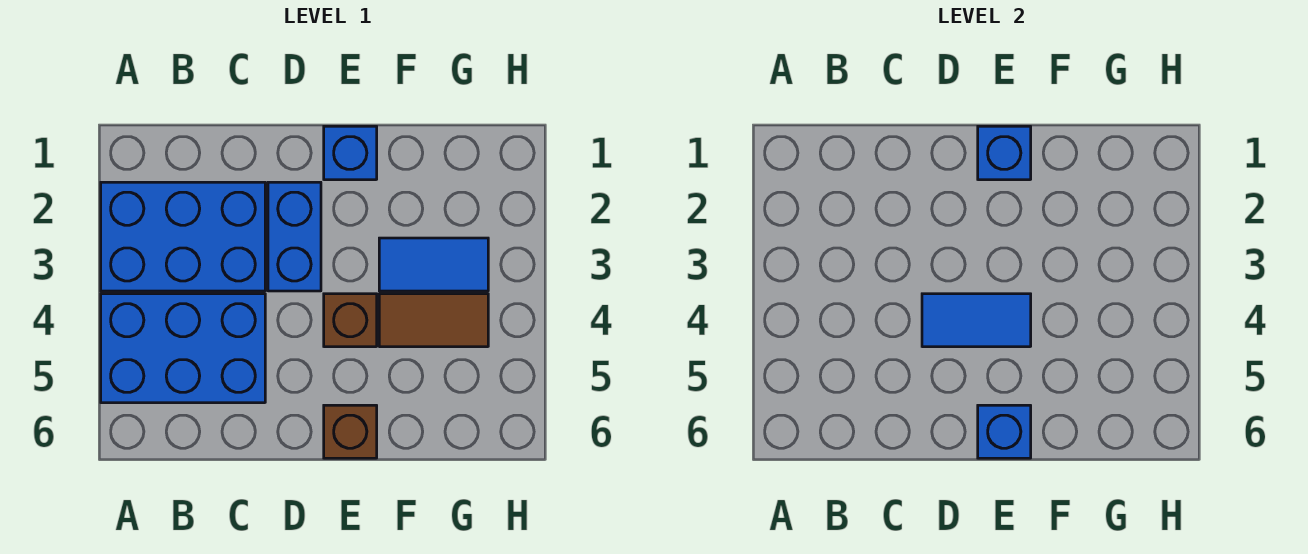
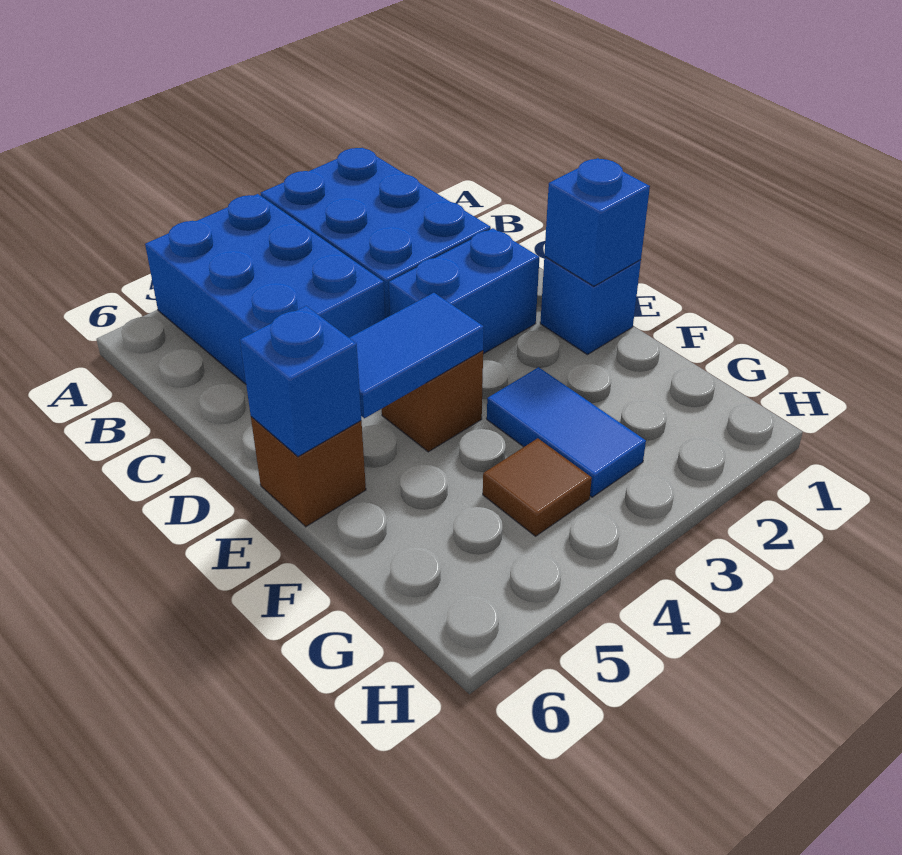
blue tile D4:E4 level 2 -> blue tile E4:E5 level 2
brown tile F4:G4 level 1 -> brown tile G4 level 1

